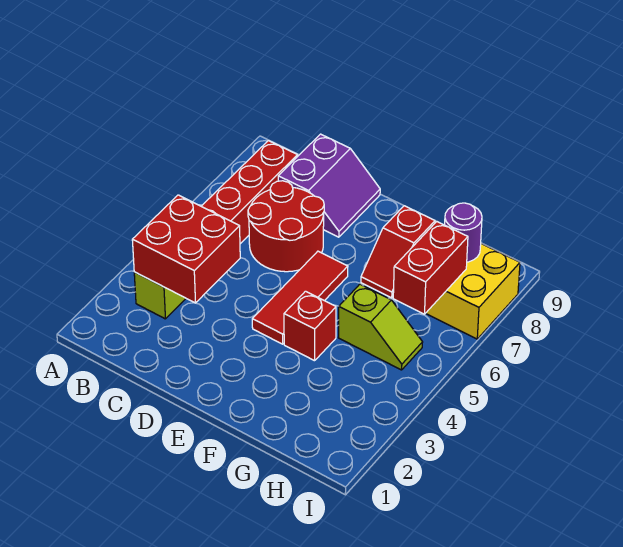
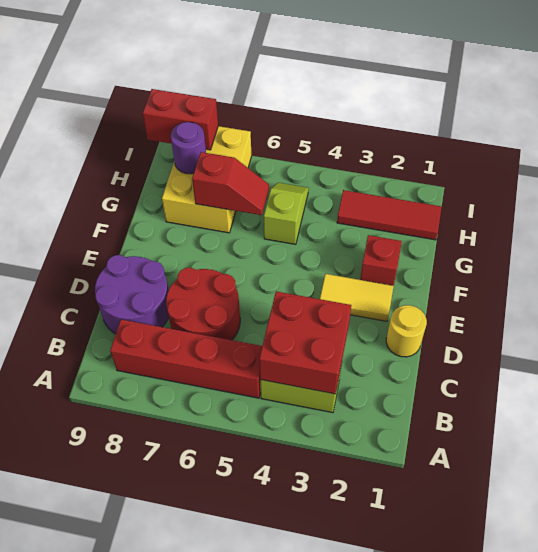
purple slope C8:D9 level 1 top C -> purple round brick C8:D9 level 1
none -> yellow round brick D1 level 1
none -> yellow tile E2:E3 level 1
red tile E4:E6 level 1 -> red tile H1:H3 level 1
red brick F4 level 1 -> red brick F2 level 1
red brick H6:H7 level 2 -> red brick I8:I9 level 2

